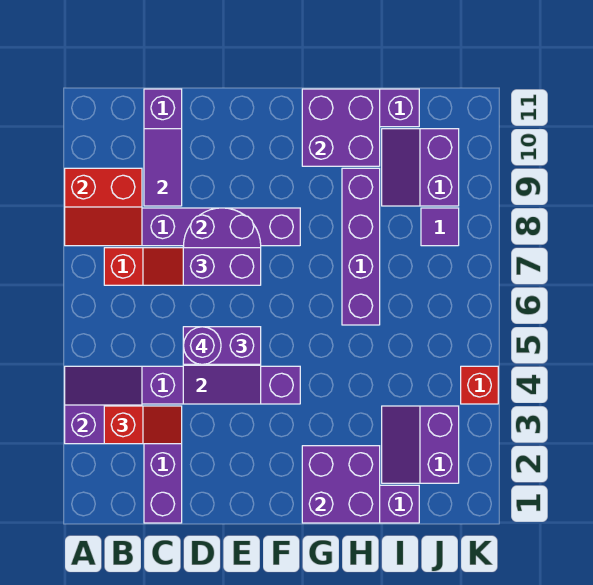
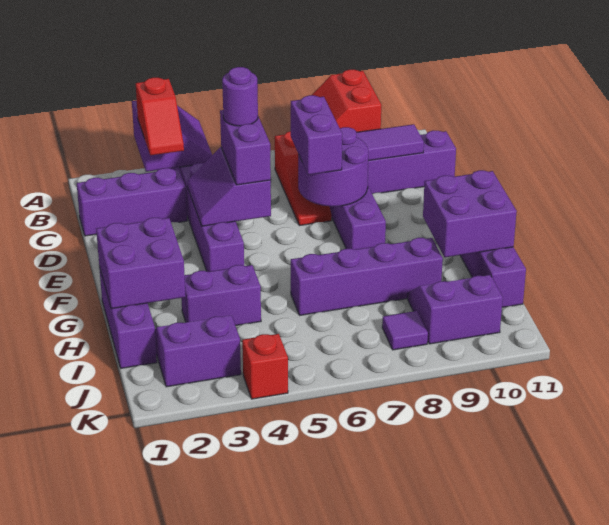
none -> purple brick H3:H4 level 1

